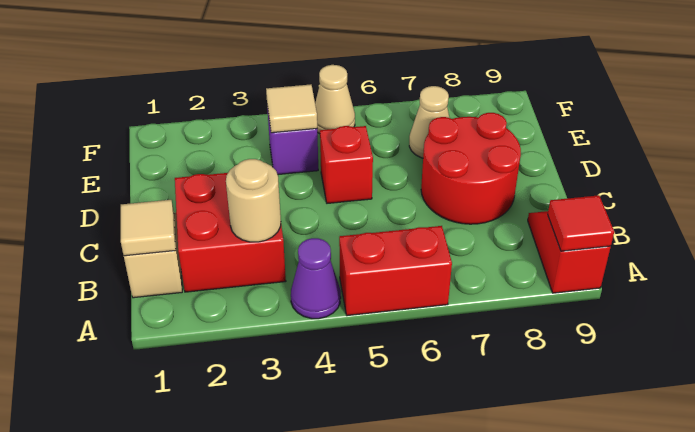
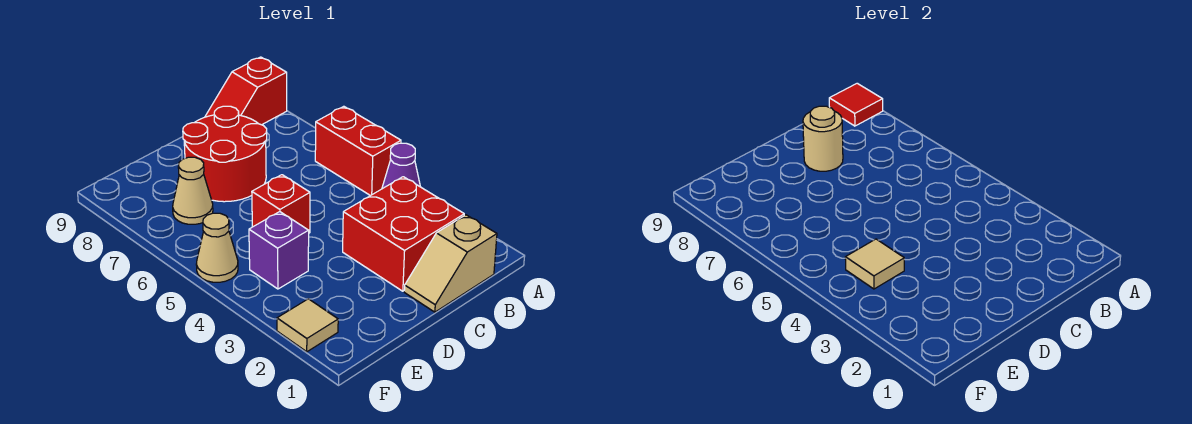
tan tile B1 level 2 -> tan tile F2 level 1
tan round brick B3 level 2 -> tan round brick C8 level 2

